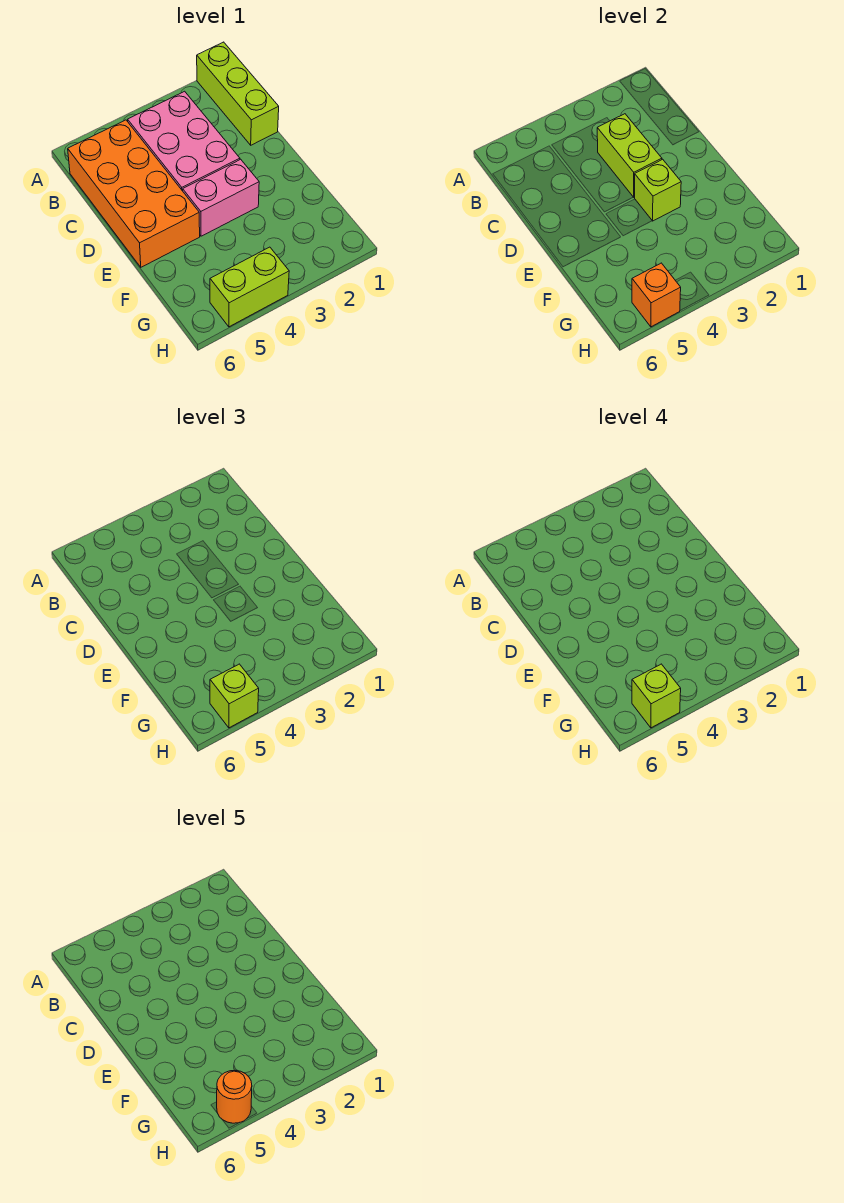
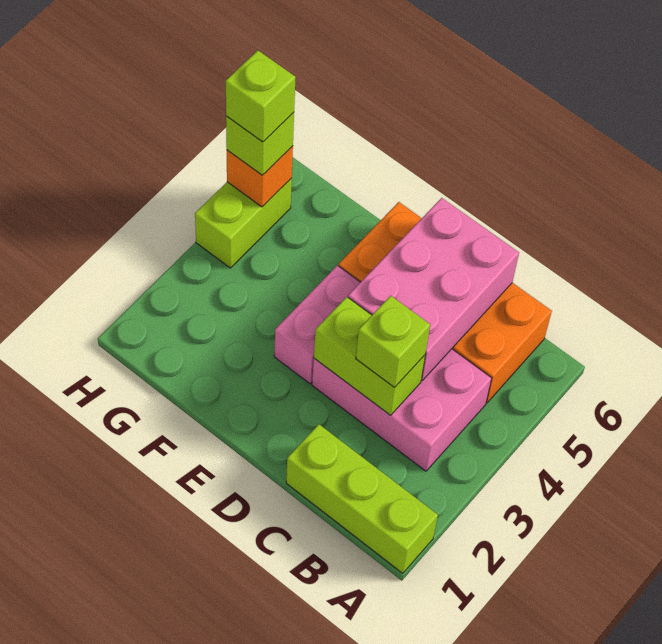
none -> pink brick C4:D6 level 2
lime brick E3 level 2 -> lime brick C3 level 3
orange round brick H5 level 5 -> none

